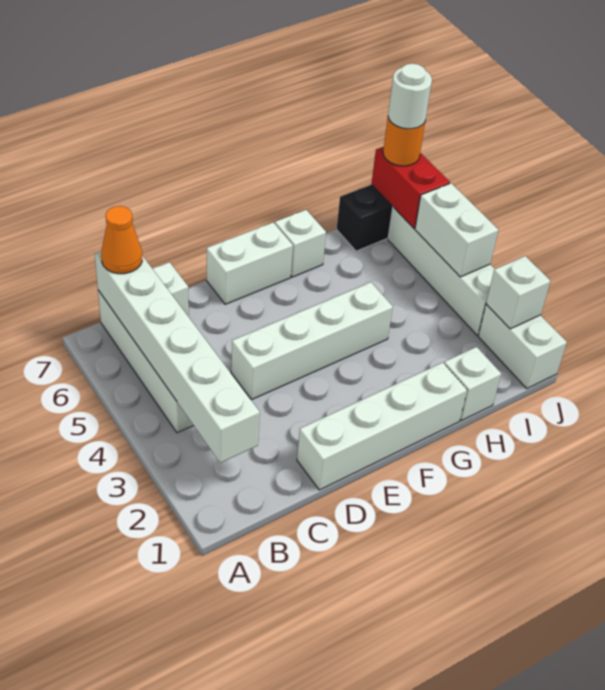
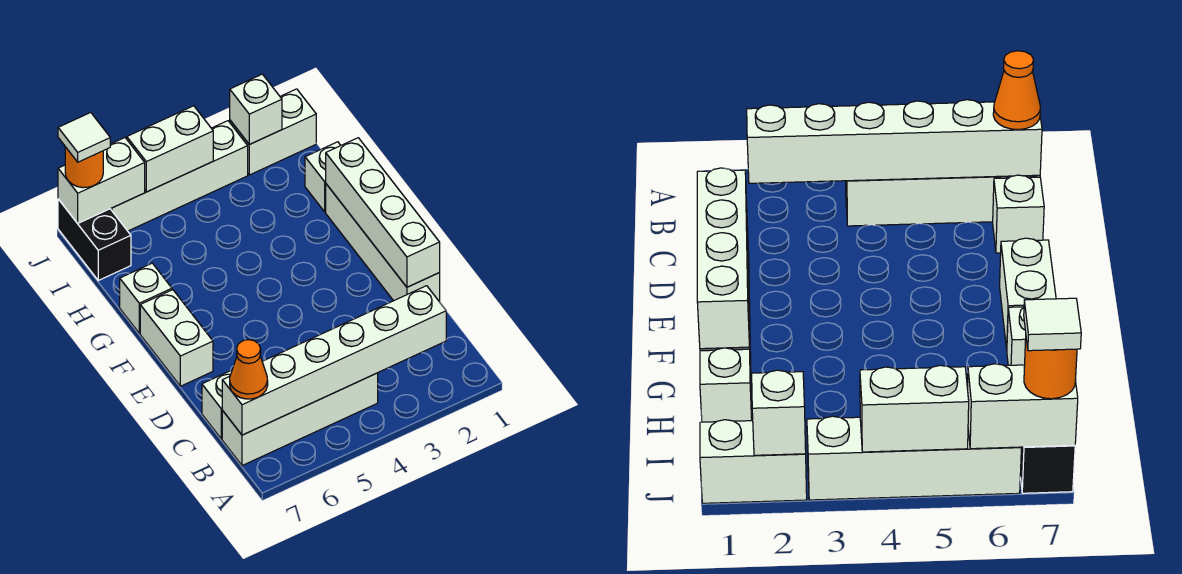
white brick D4:G4 level 1 -> white brick D1:G1 level 2
red brick J6:J7 level 2 -> white brick J6:J7 level 2
white round brick J7 level 4 -> white tile J7 level 4

